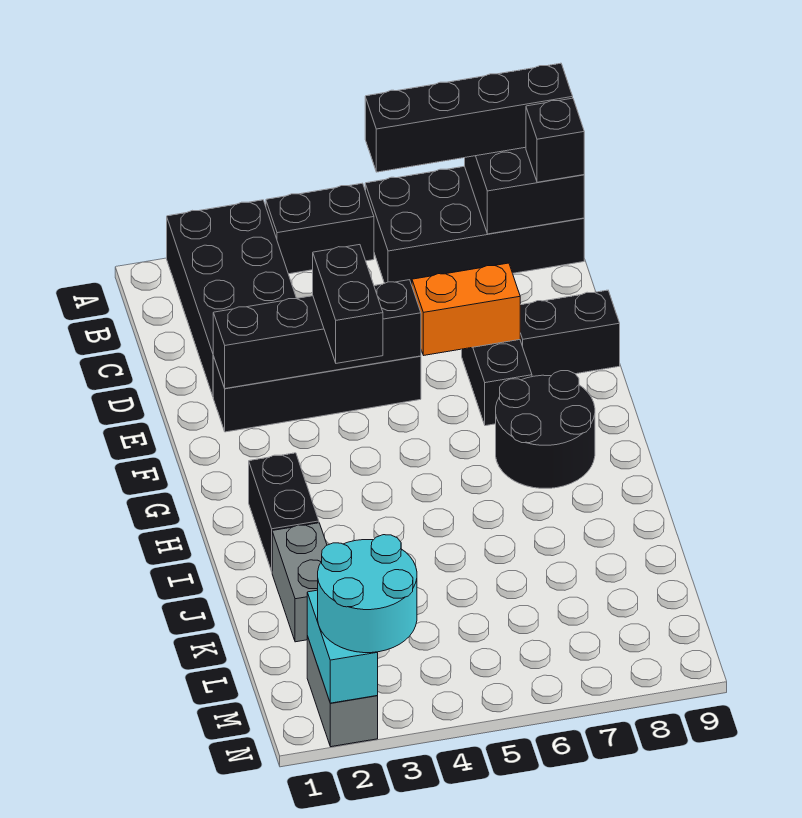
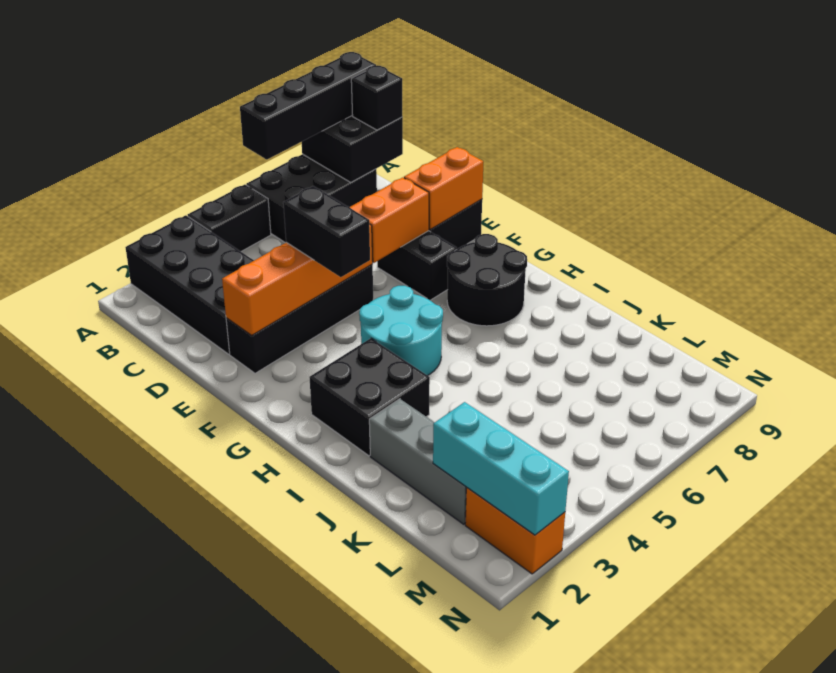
black brick A6:B9 level 1 -> black brick A6:B8 level 1
black brick E2:E5 level 2 -> orange brick E2:E5 level 2
none -> orange brick E8:E9 level 2
black brick H2:I2 level 1 -> black brick H2:I3 level 1
grey brick J2:K2 level 1 -> grey brick J2:L2 level 1
grey brick M2:N2 level 1 -> orange brick M2:N2 level 1
cyan brick M2:N2 level 2 -> cyan brick L2:N2 level 2
cyan round brick M2:N3 level 3 -> cyan round brick G4:H5 level 1

